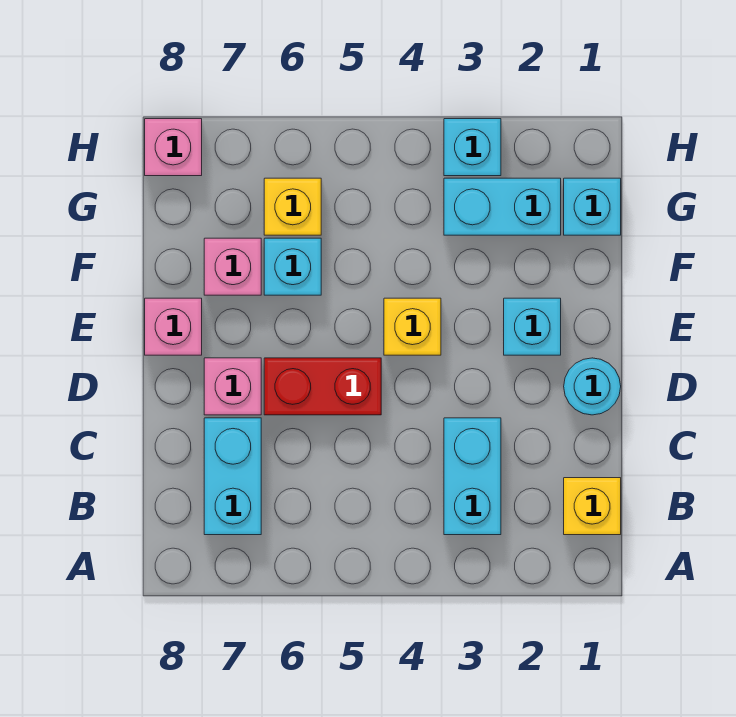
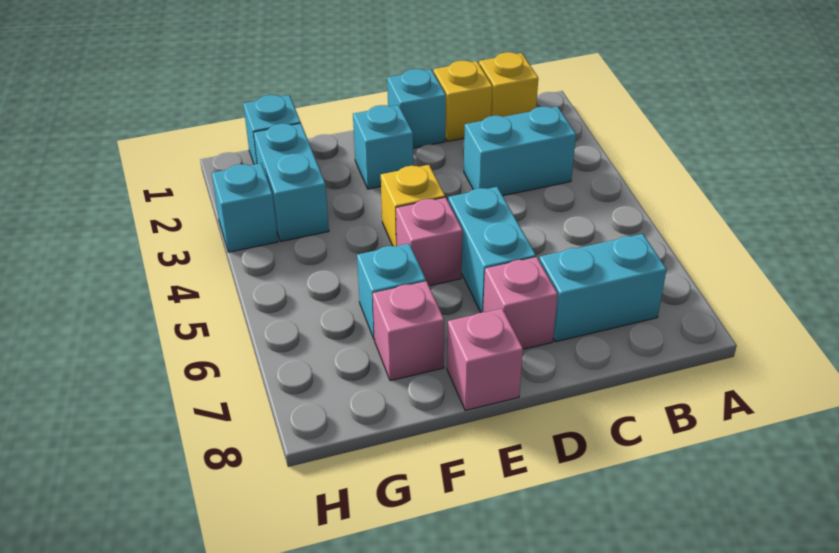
cyan round brick D1 level 1 -> cyan brick D1 level 1
red brick D5:D6 level 1 -> cyan brick D5:D6 level 1
yellow brick G6 level 1 -> yellow brick C1 level 1
pink brick H8 level 1 -> pink brick E5 level 1

